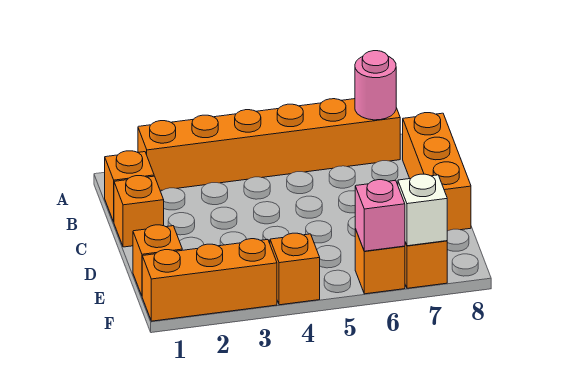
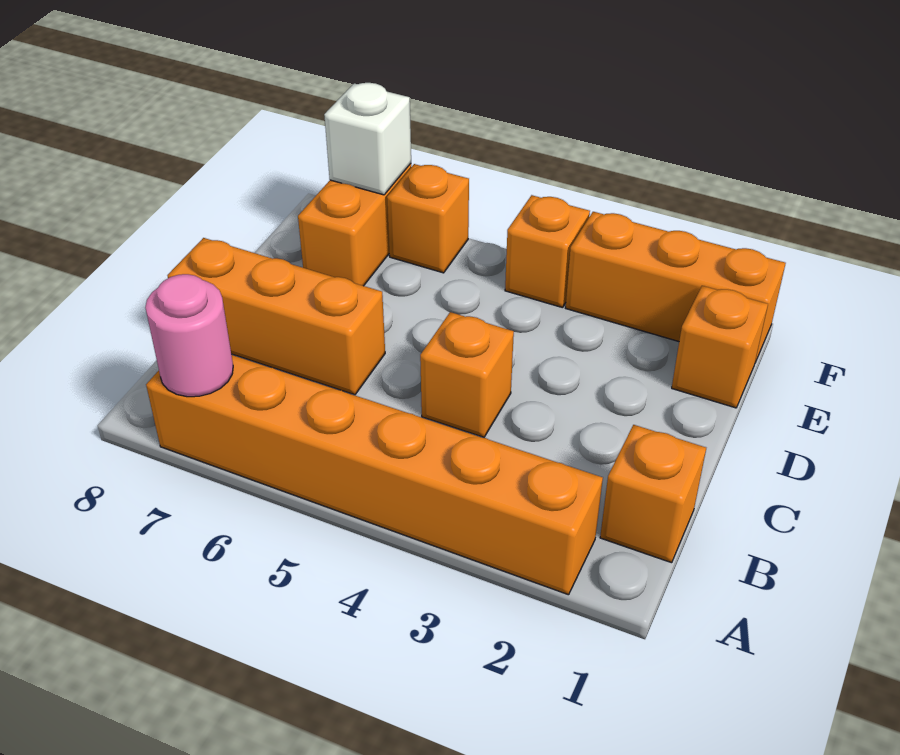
orange brick B8:D8 level 1 -> orange brick C6:C8 level 1
orange brick C1 level 1 -> orange brick C4 level 1
pink brick F6 level 2 -> none

